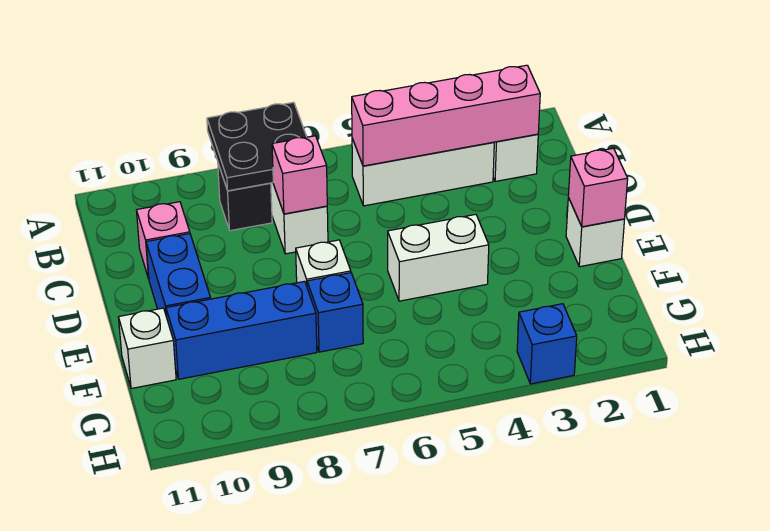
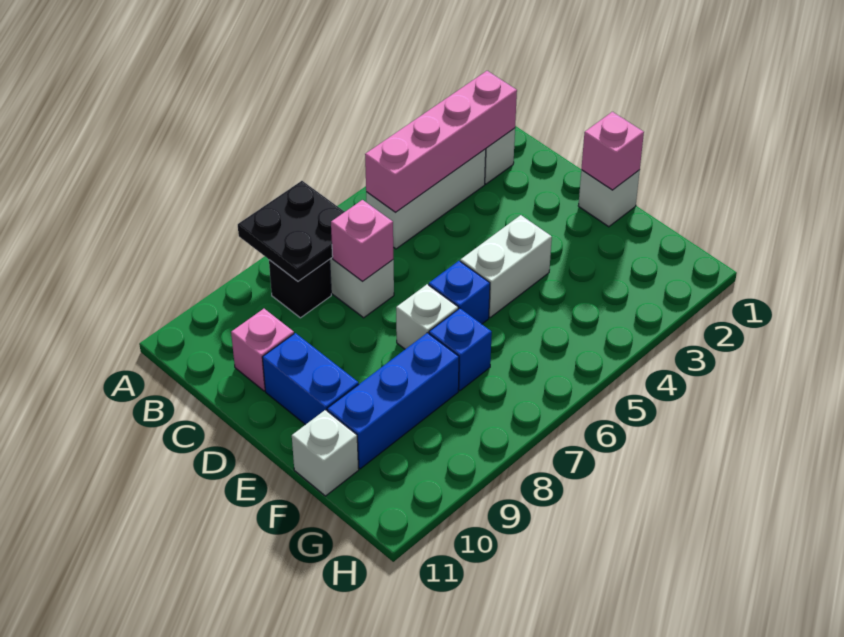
blue brick H3 level 1 -> blue brick E6 level 1

